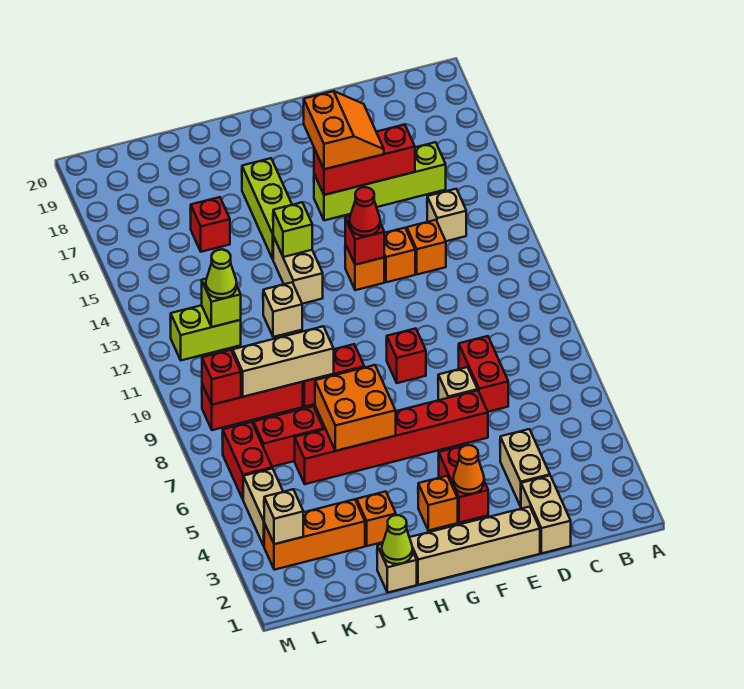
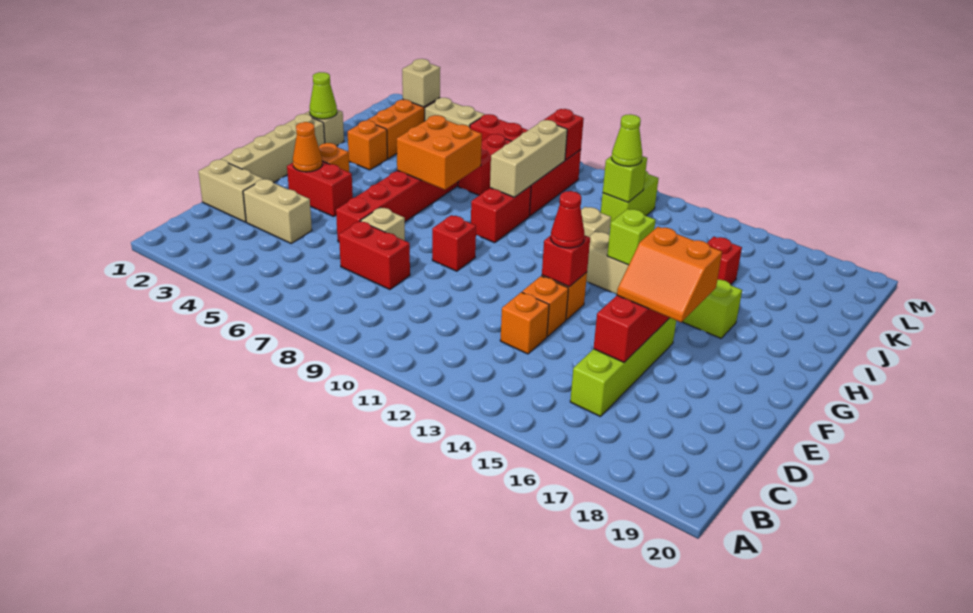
tan brick C14 level 1 -> none

